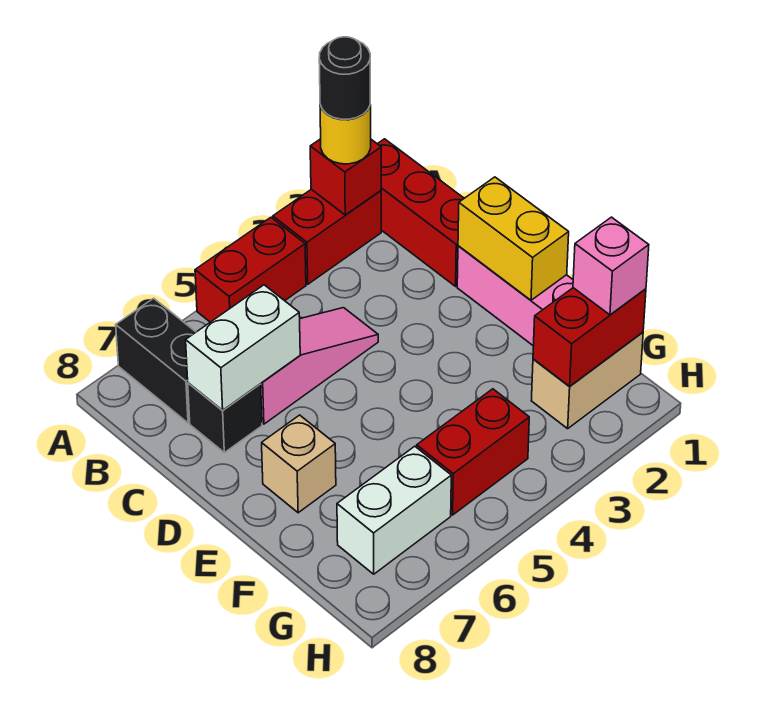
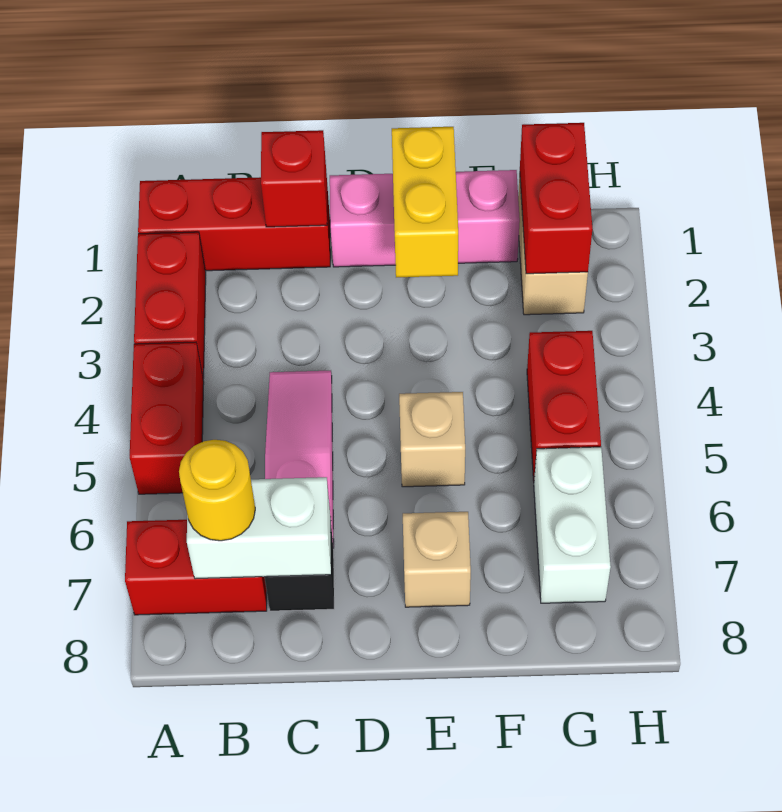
red brick A2 level 2 -> red brick C1 level 2
yellow round brick A2 level 3 -> yellow round brick B7 level 3
black round brick A2 level 4 -> none
black brick A7:B7 level 1 -> red brick A7:B7 level 1
white brick C6:C7 level 2 -> white brick B7:C7 level 2
yellow brick D1:E1 level 2 -> yellow brick E1:E2 level 2
none -> tan brick E5 level 1
pink brick G1 level 3 -> none

